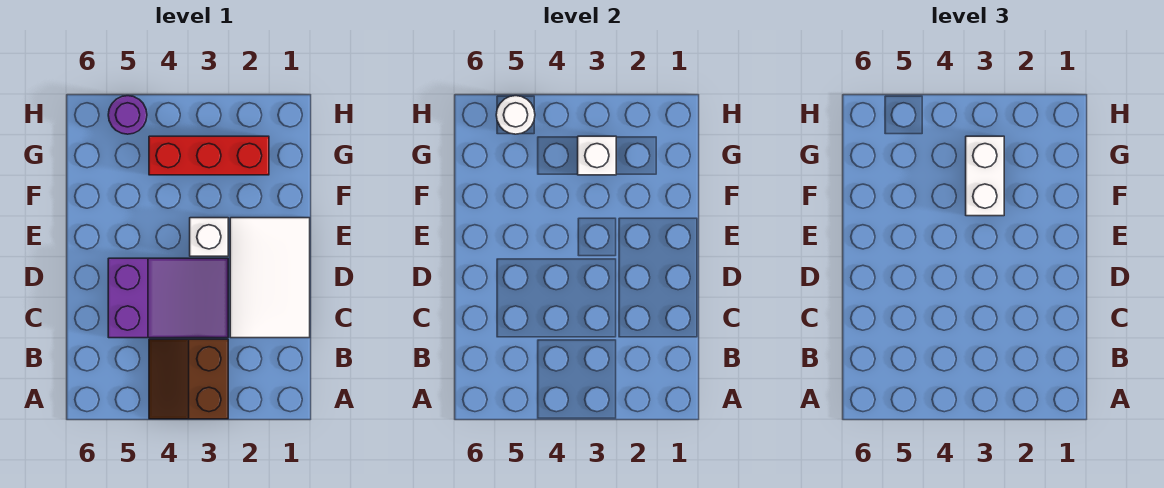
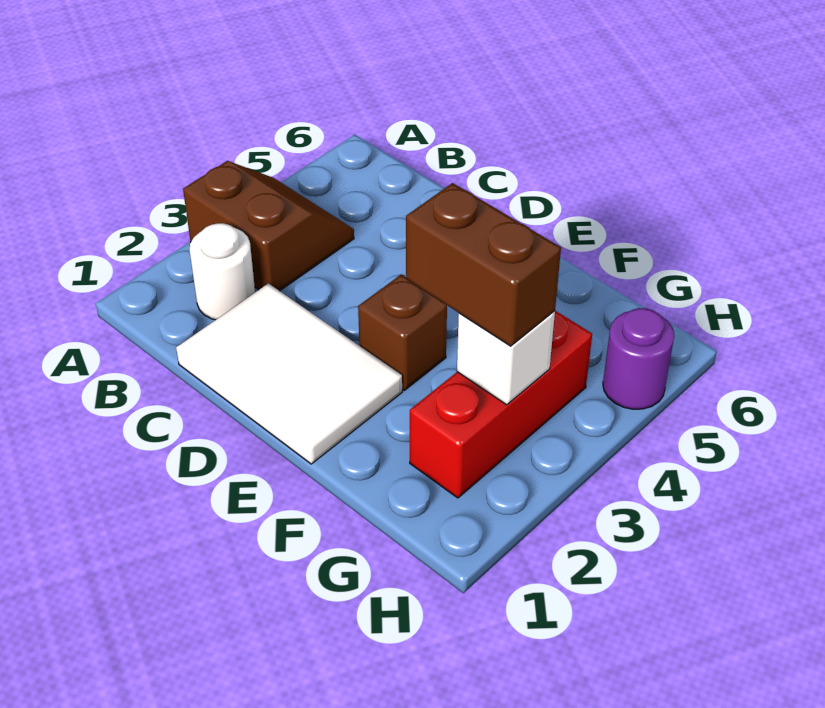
purple slope C3:D5 level 1 top 5 -> none
white brick E3 level 1 -> brown brick E3 level 1
white brick F3:G3 level 3 -> brown brick F3:G3 level 3
white round brick H5 level 2 -> white round brick B2 level 1

